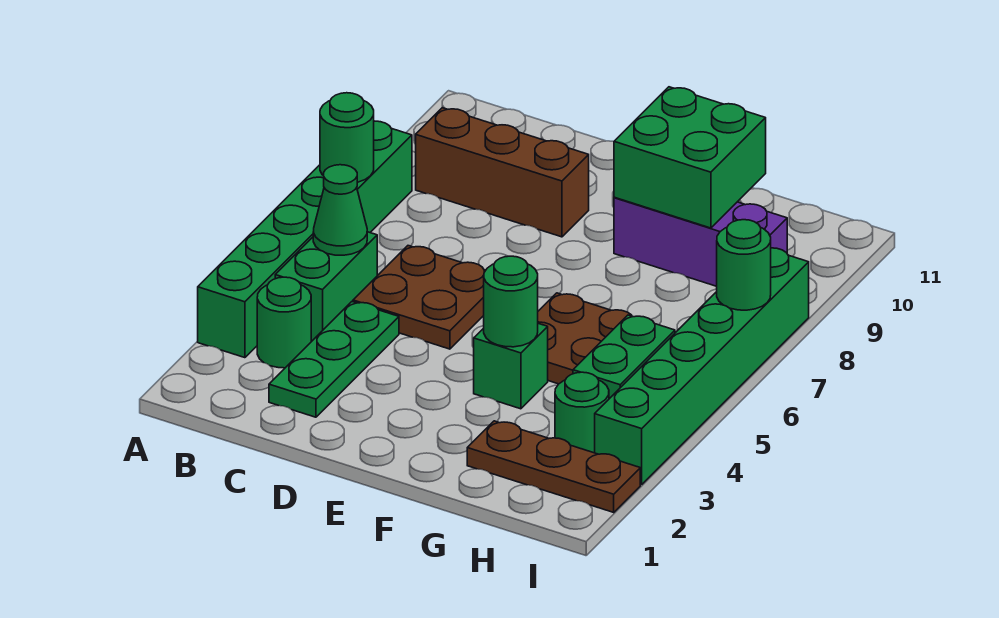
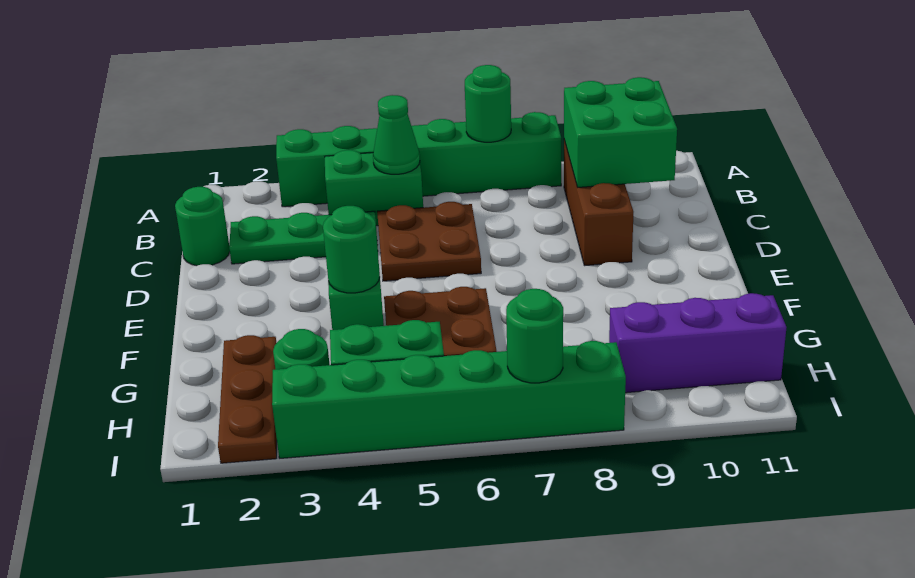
green round brick B3 level 1 -> green round brick C1 level 1
purple brick F9:H9 level 1 -> purple brick H9:H11 level 1
green brick F9:G10 level 2 -> green brick B9:C10 level 2

